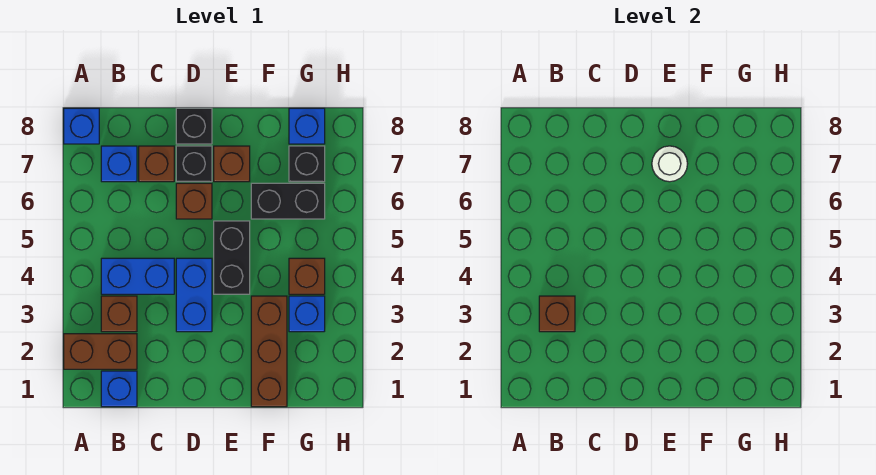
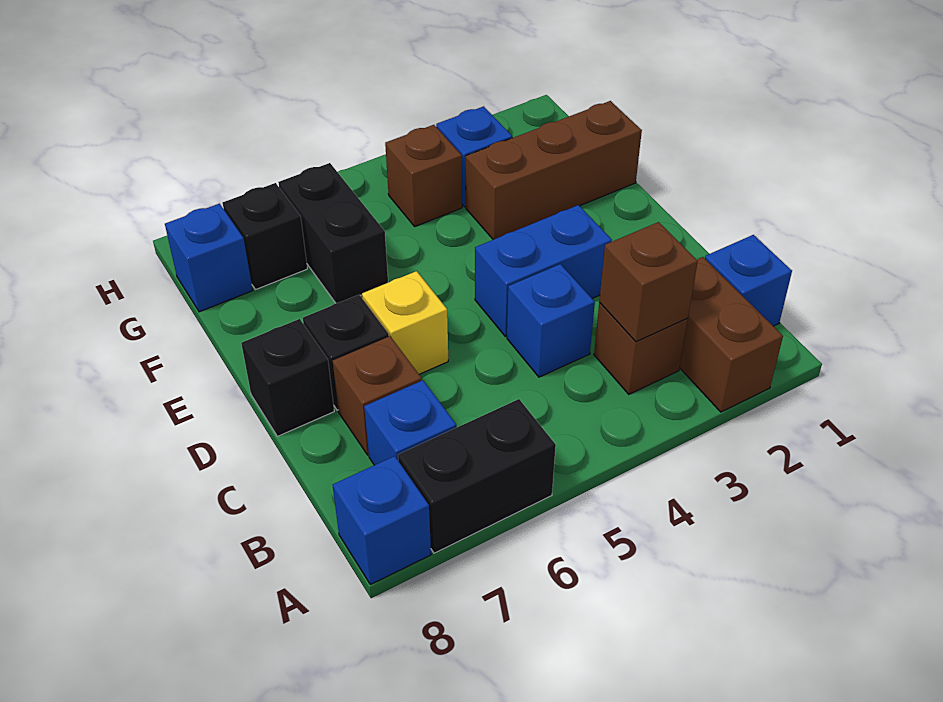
blue brick B4:C4 level 1 -> blue brick C4 level 1
brown brick D6 level 1 -> yellow brick D6 level 1
black brick E4:E5 level 1 -> black brick A6:A7 level 1
brown brick E7 level 1 -> none
white round brick E7 level 2 -> none

